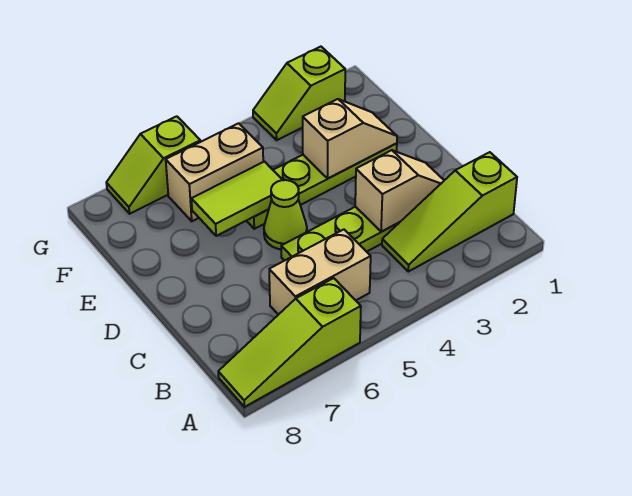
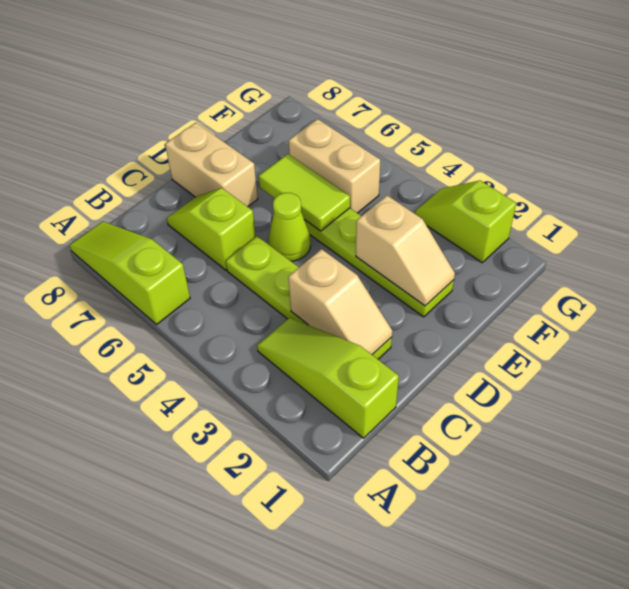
tan brick B5:B6 level 1 -> tan brick D7:D8 level 1
lime slope G6:G7 level 1 top 6 -> lime slope C6:C7 level 1 top 6

